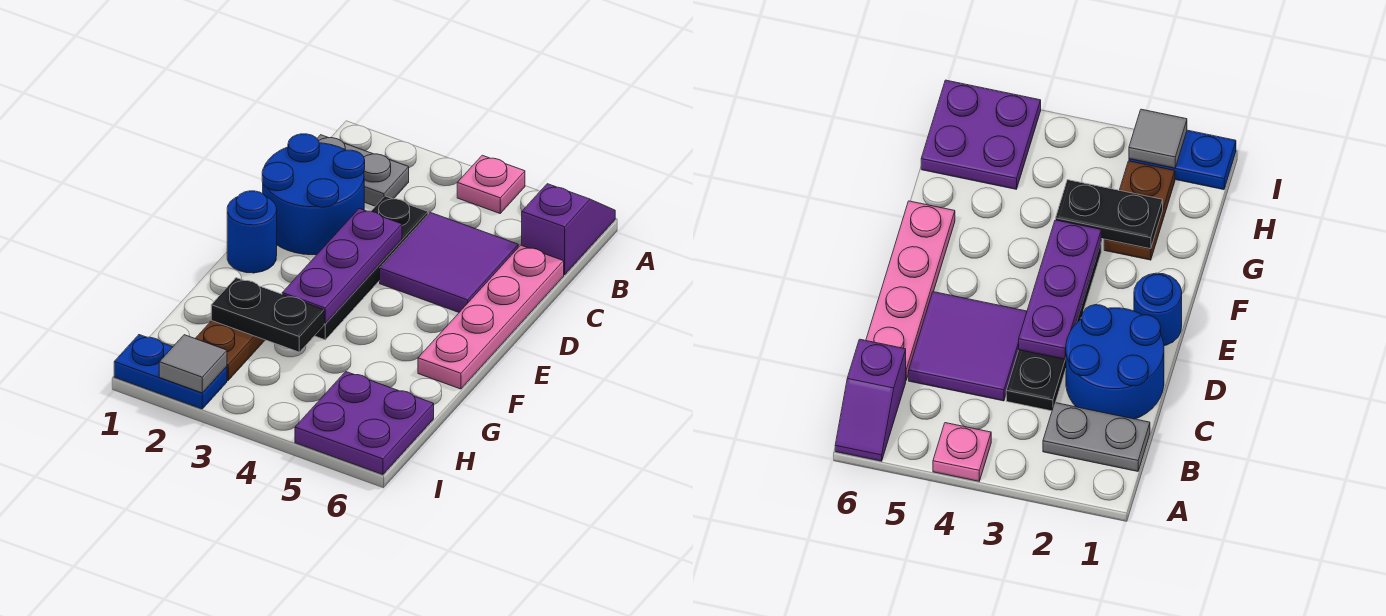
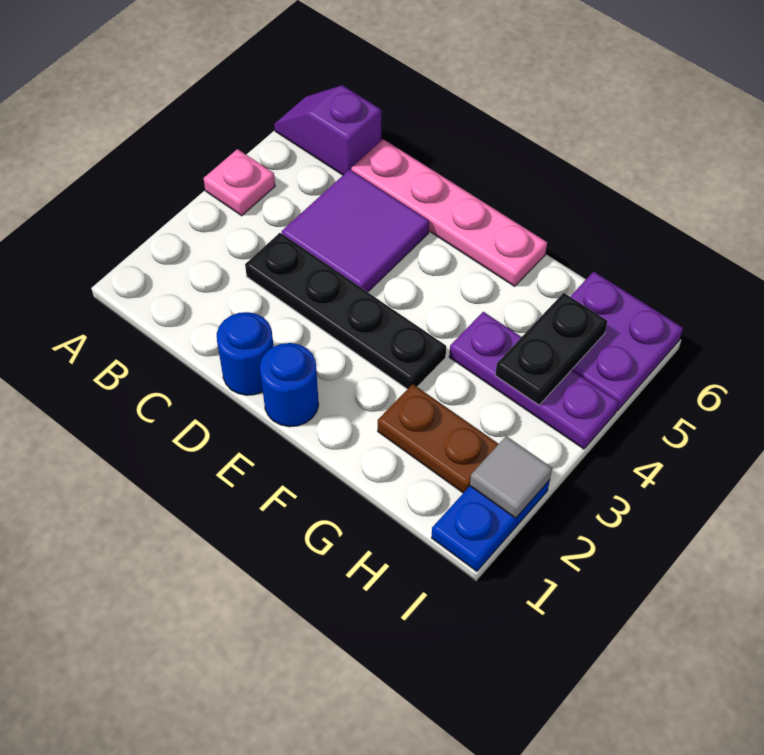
grey plate B1:B2 level 1 -> none
blue round brick C1:D2 level 1 -> blue round brick D1 level 1
purple plate D3:F3 level 2 -> purple plate G4:I4 level 1
black plate G2:G3 level 2 -> black plate H4:H5 level 2

